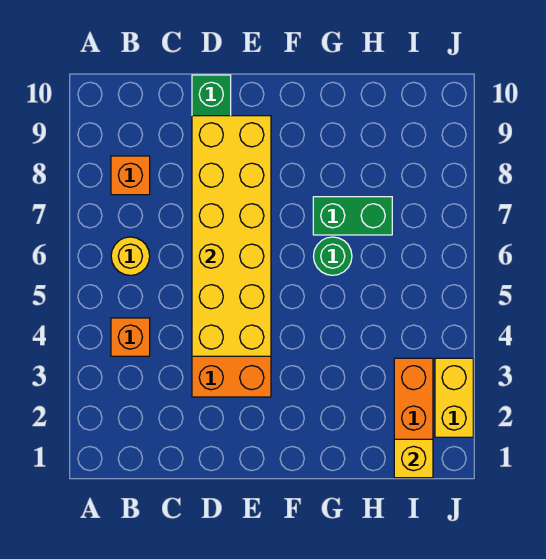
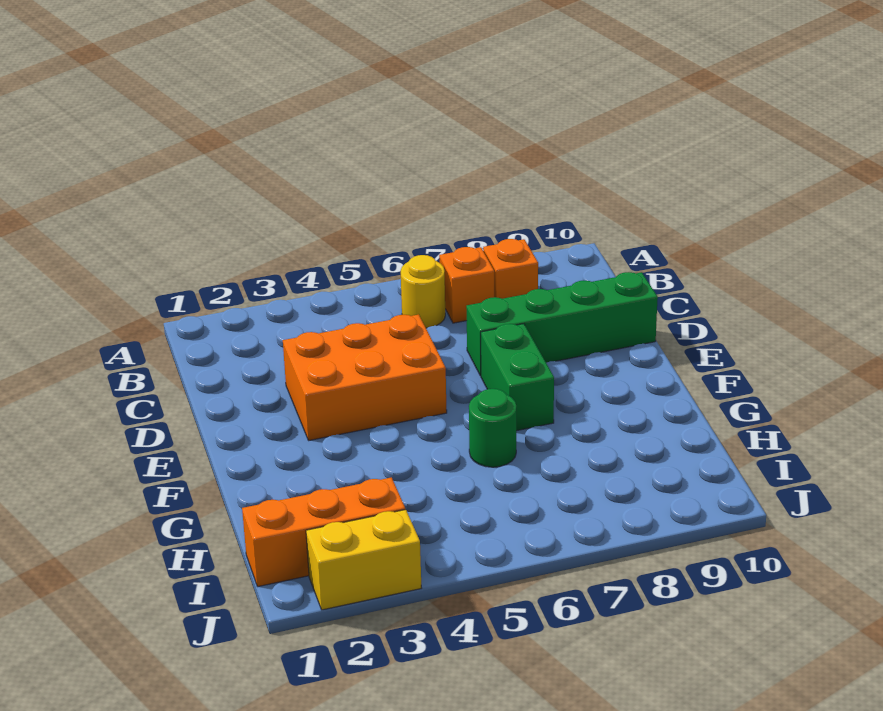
orange brick B4 level 1 -> orange brick B7 level 1
yellow brick D4:E9 level 2 -> none
green brick G7:H7 level 1 -> green brick E7:F7 level 1
yellow brick I1 level 2 -> none

